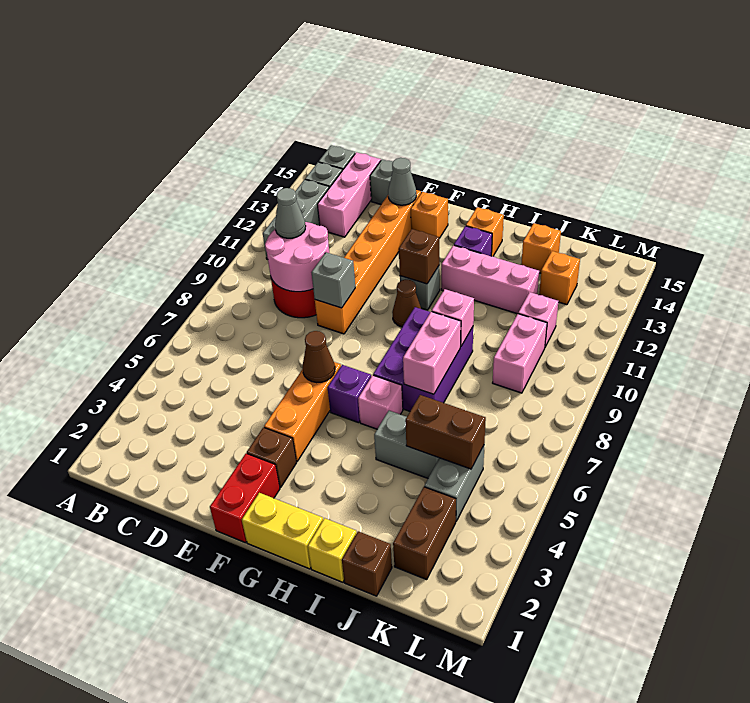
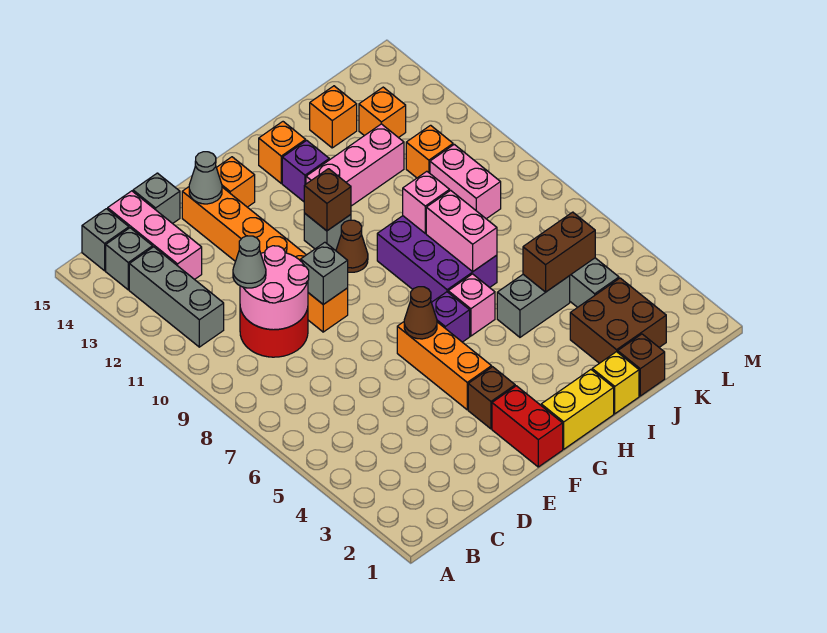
brown brick K2:K3 level 1 -> brown brick J2:K3 level 1
pink brick K11 level 1 -> orange brick K11 level 1

